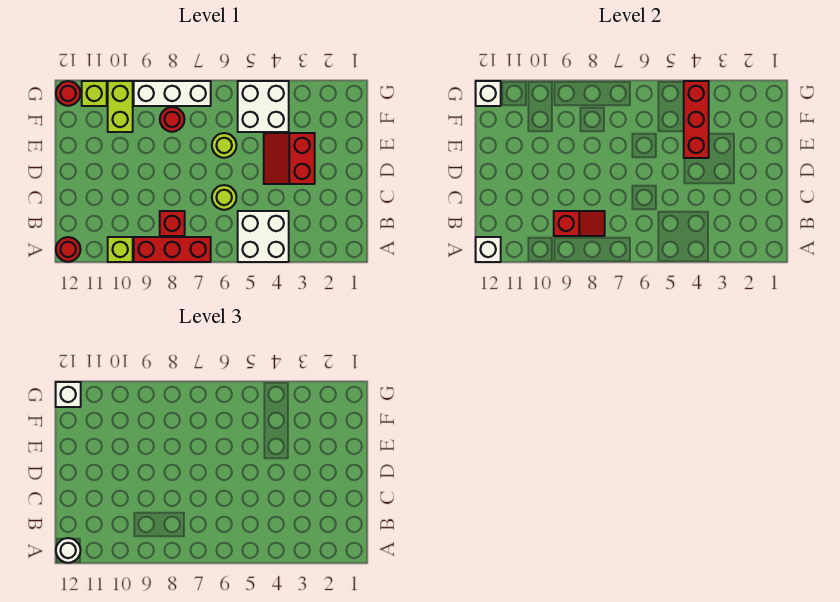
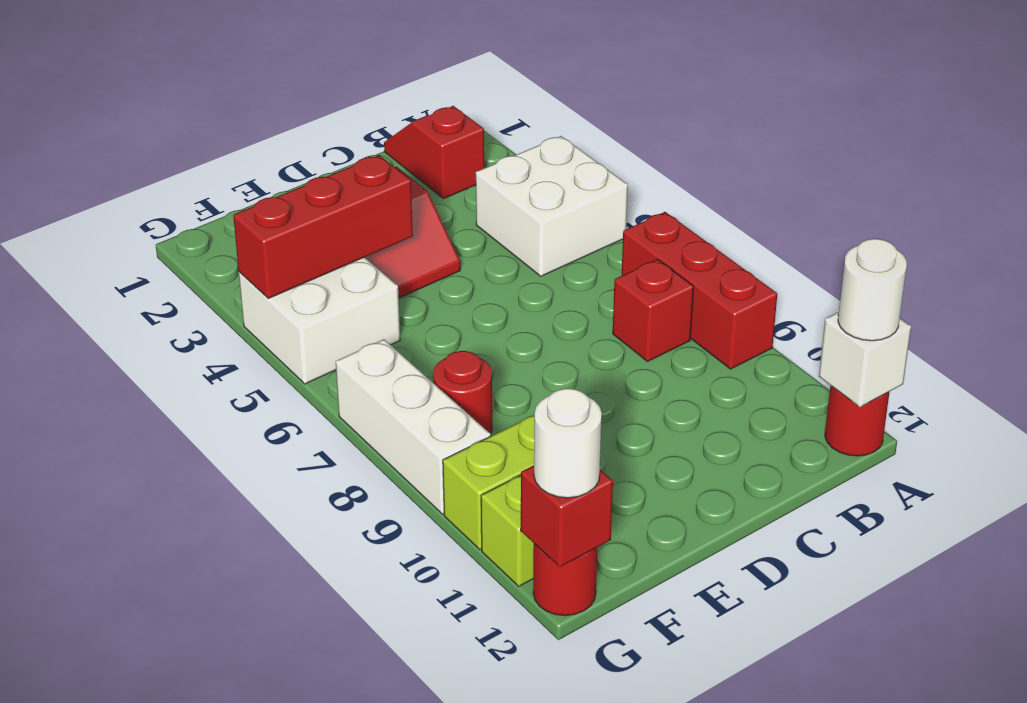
lime brick A10 level 1 -> none
red slope B8:B9 level 2 top 9 -> red slope B1:B2 level 1 top 2
lime round brick C6 level 1 -> none
lime round brick E6 level 1 -> none
white brick G12 level 2 -> red brick G12 level 2
white brick G12 level 3 -> white round brick G12 level 3

